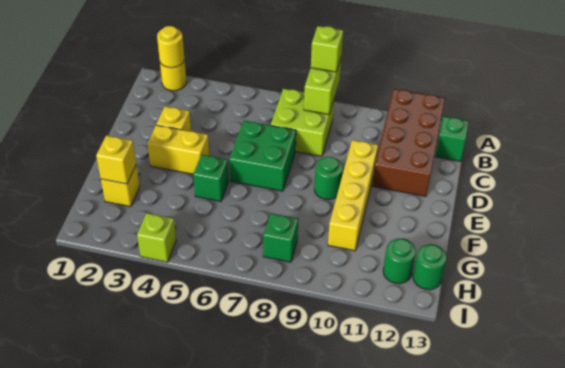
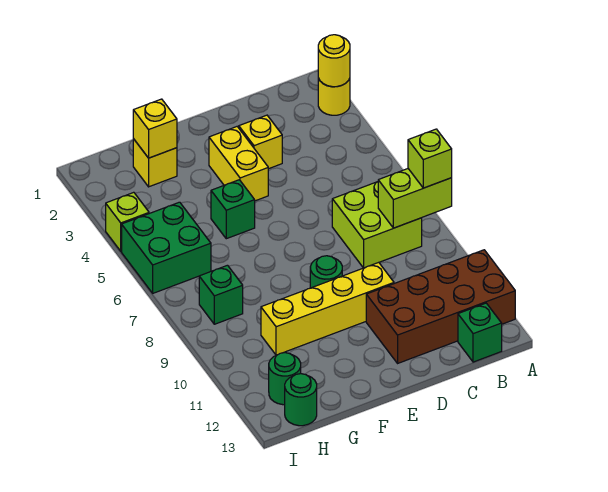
green brick D6:E7 level 1 -> green brick H5:I6 level 1

